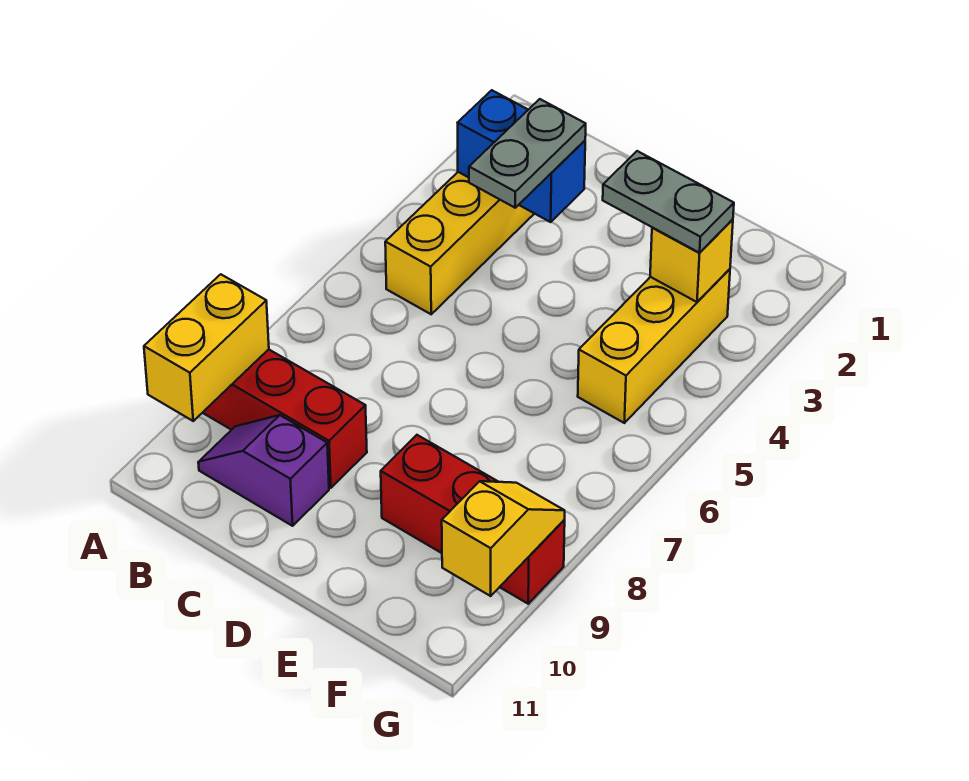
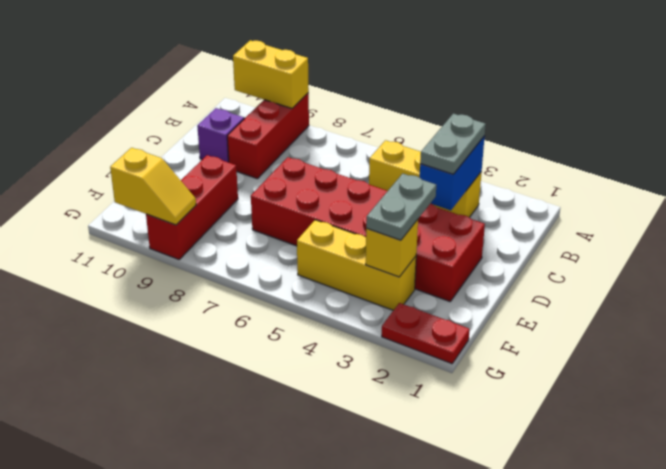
grey plate C3:C4 level 3 -> grey plate B3:C3 level 3
none -> red brick D2:E7 level 1
none -> red plate G1:G2 level 1

